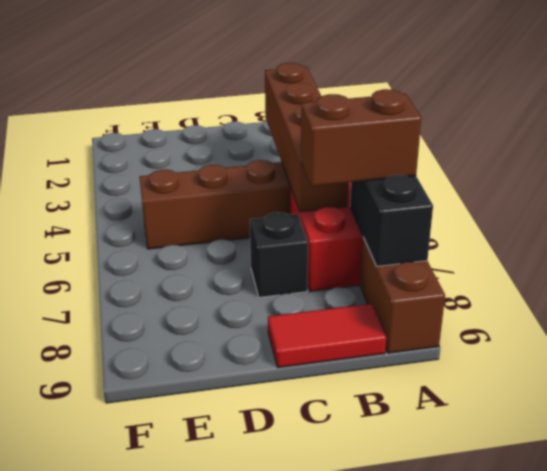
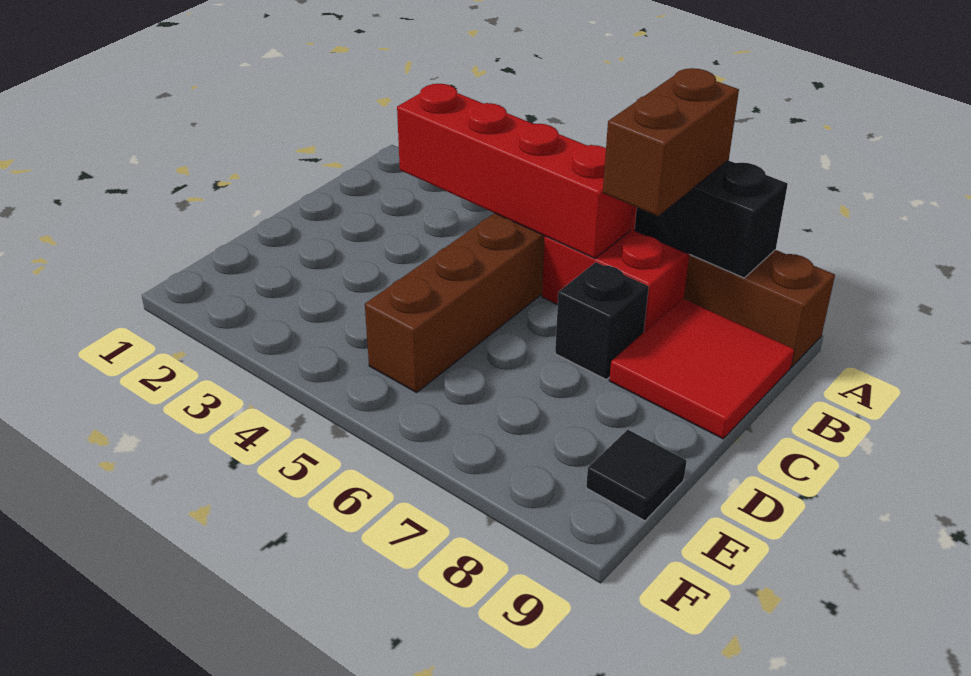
brown brick B3:B6 level 2 -> red brick B3:B6 level 2
red tile B9:C9 level 1 -> red tile B8:C9 level 1
none -> black tile E9 level 1

